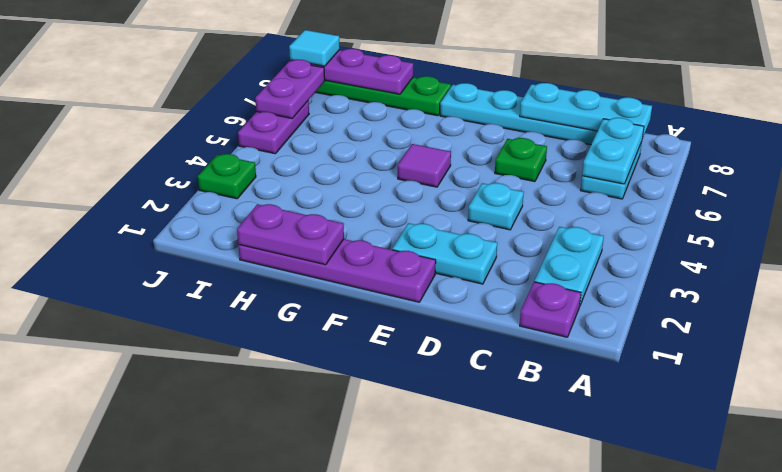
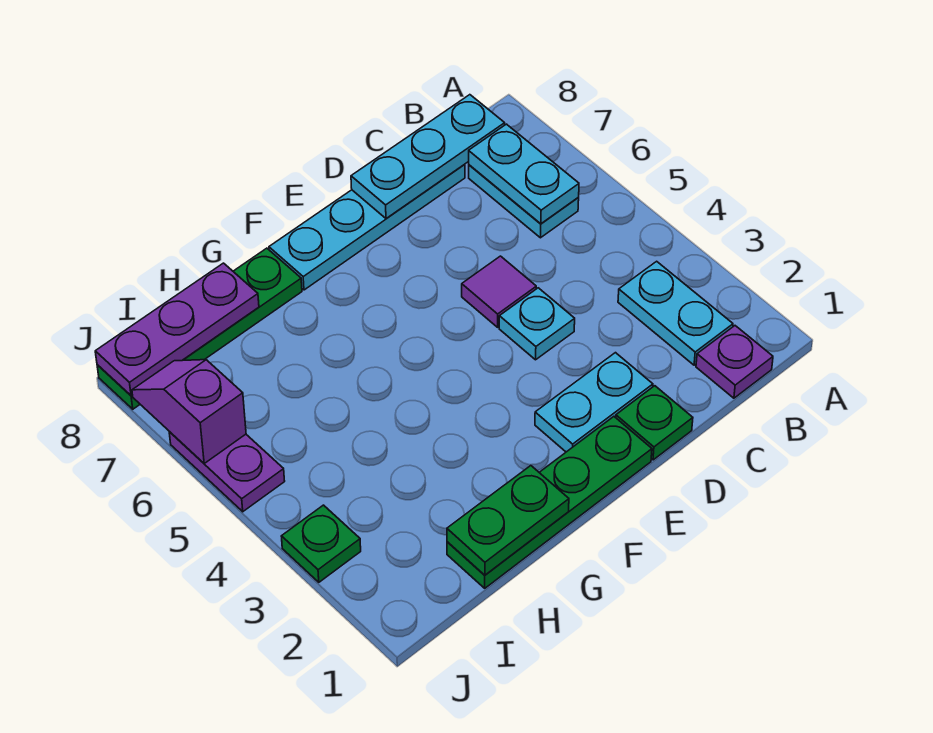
green plate D6 level 1 -> green plate D1 level 1
purple plate E1:H1 level 1 -> green plate E1:H1 level 1
purple tile F5 level 1 -> purple tile D5 level 1
purple plate G1:H1 level 2 -> green plate G1:H1 level 2
purple plate J6:J7 level 2 -> purple slope J6:J7 level 2 top 6
cyan tile J8 level 3 -> none

